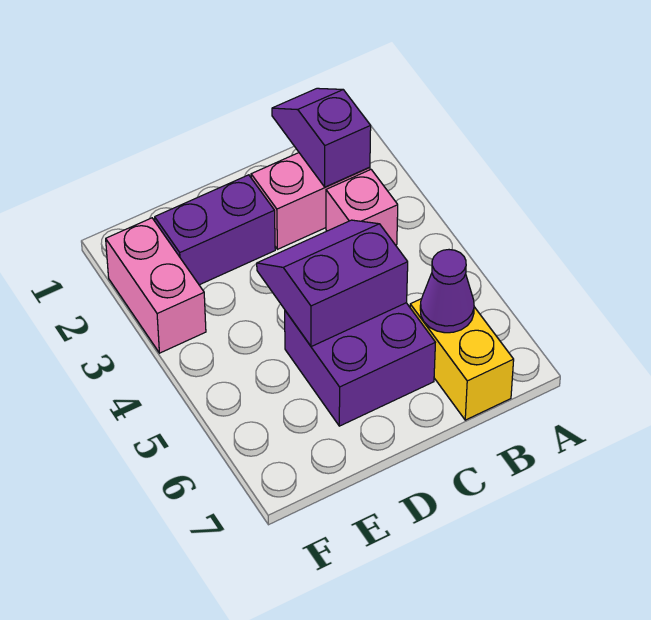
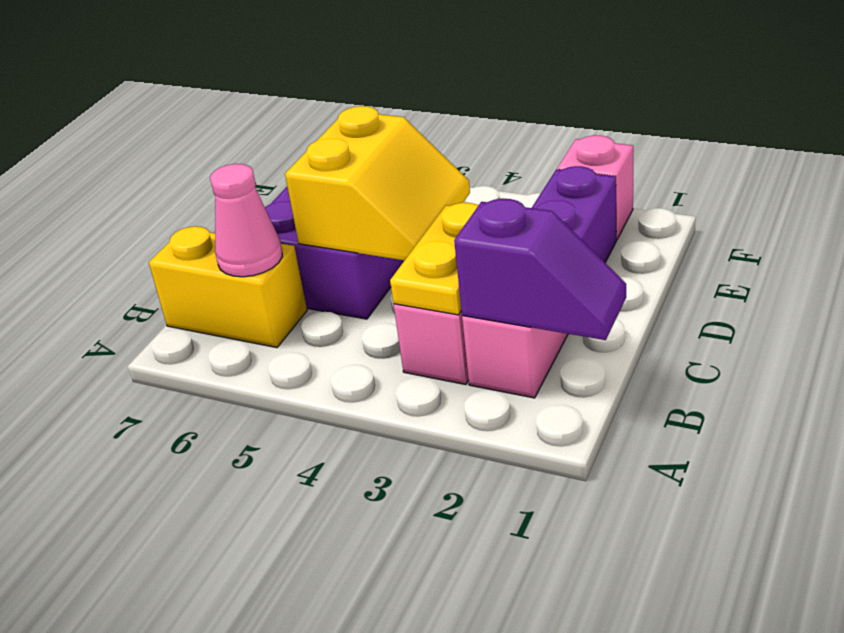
none -> yellow plate B3:C3 level 2
purple cone B6 level 2 -> pink cone B6 level 2
purple slope C4:D5 level 2 top 5 -> yellow slope C4:D5 level 2 top 5
pink brick F2:F3 level 1 -> pink brick F2 level 1

